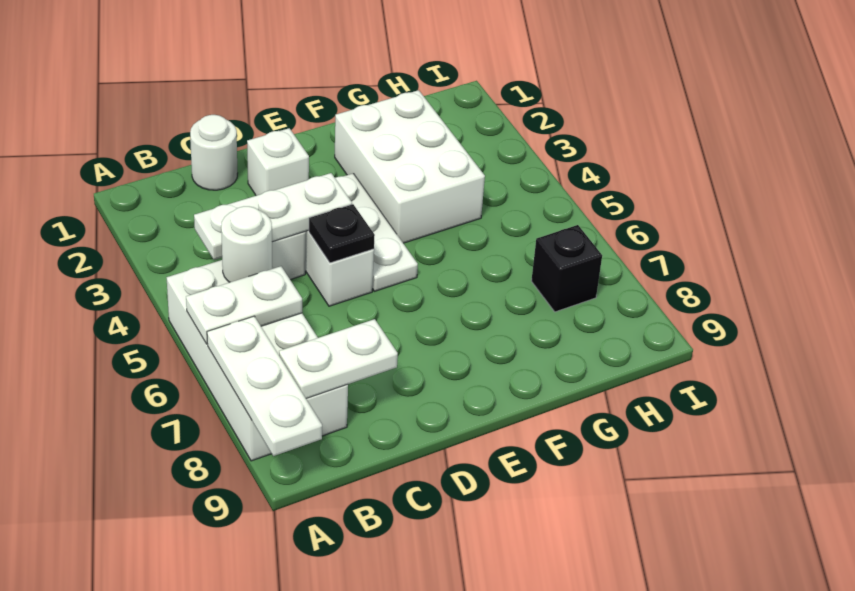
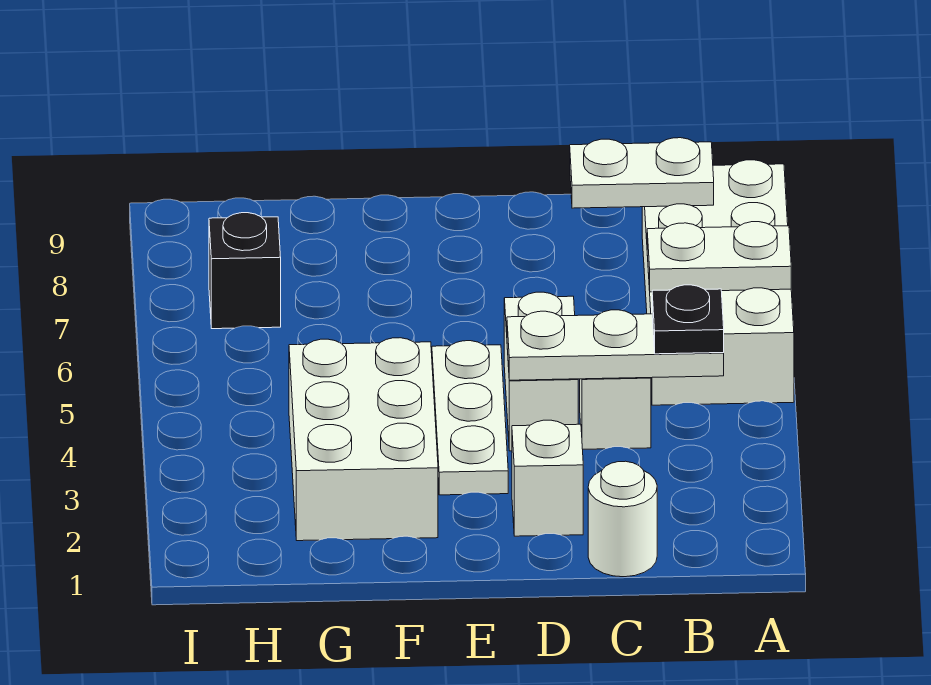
white plate A7:A9 level 2 -> none
white round brick B5 level 2 -> none
black plate D5 level 2 -> black plate B4 level 3

